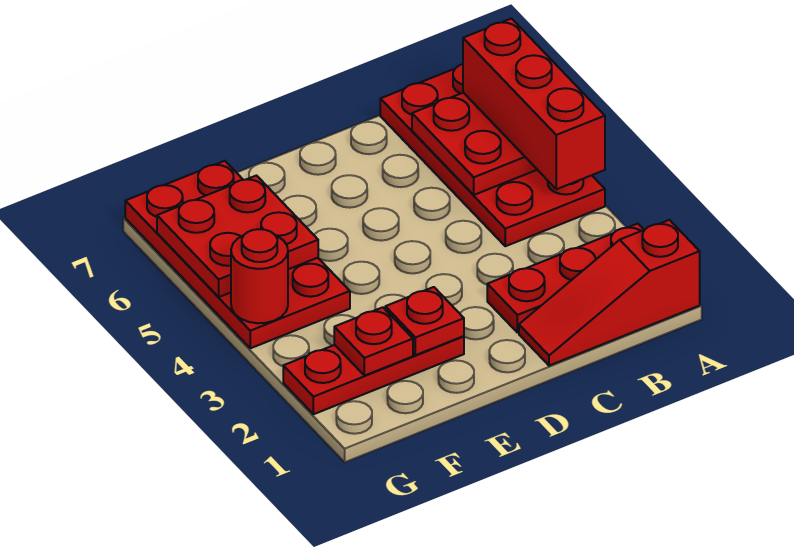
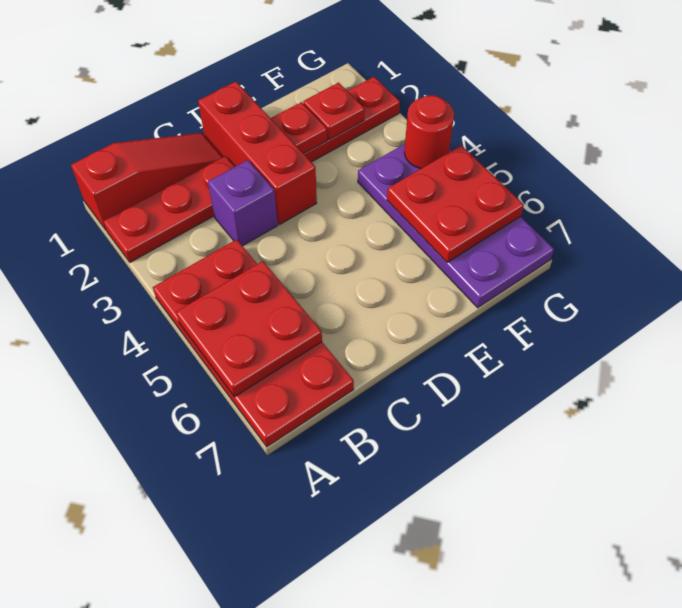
red brick A4:A6 level 3 -> red brick D1:D3 level 1
none -> purple brick C3 level 1
red plate F4:G7 level 1 -> purple plate F4:G7 level 1

